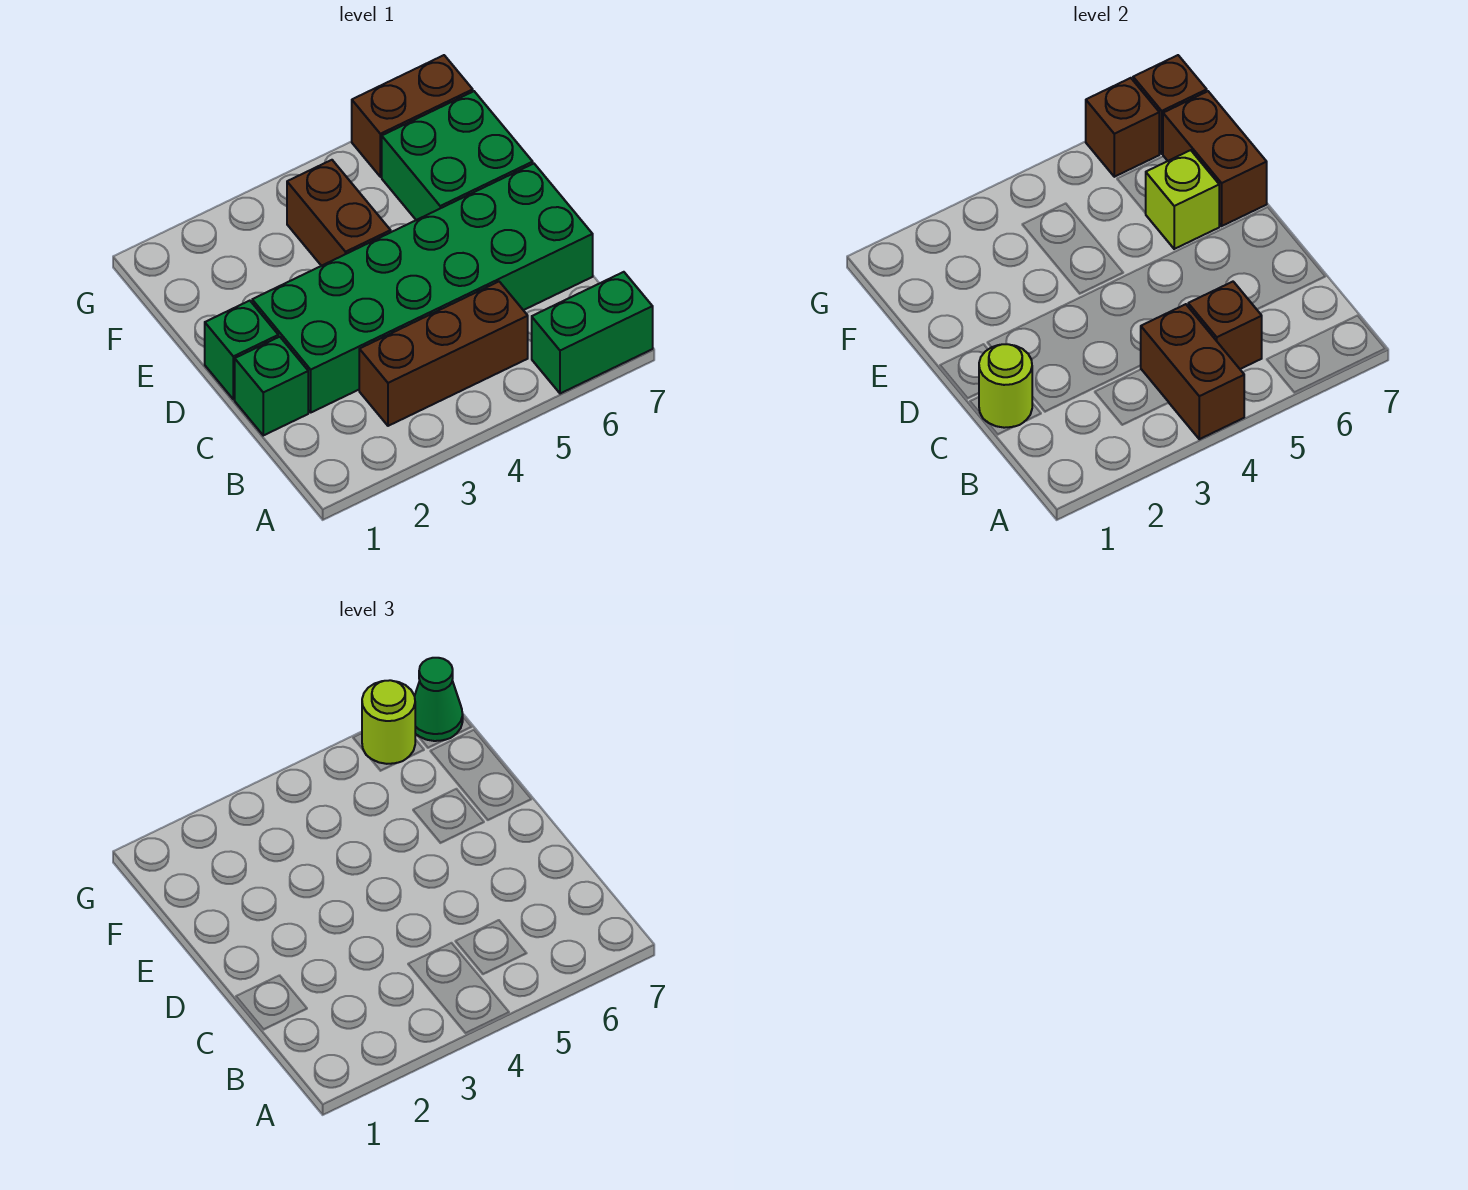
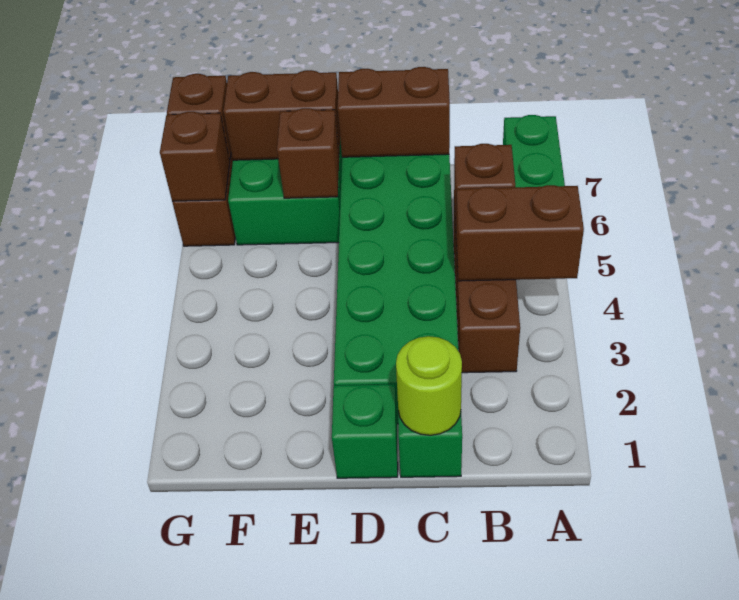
brown brick E4:F4 level 1 -> brown brick C7:D7 level 2
lime brick E6 level 2 -> brown brick E6 level 2
lime round brick G6 level 3 -> none
green cone G7 level 3 -> none

